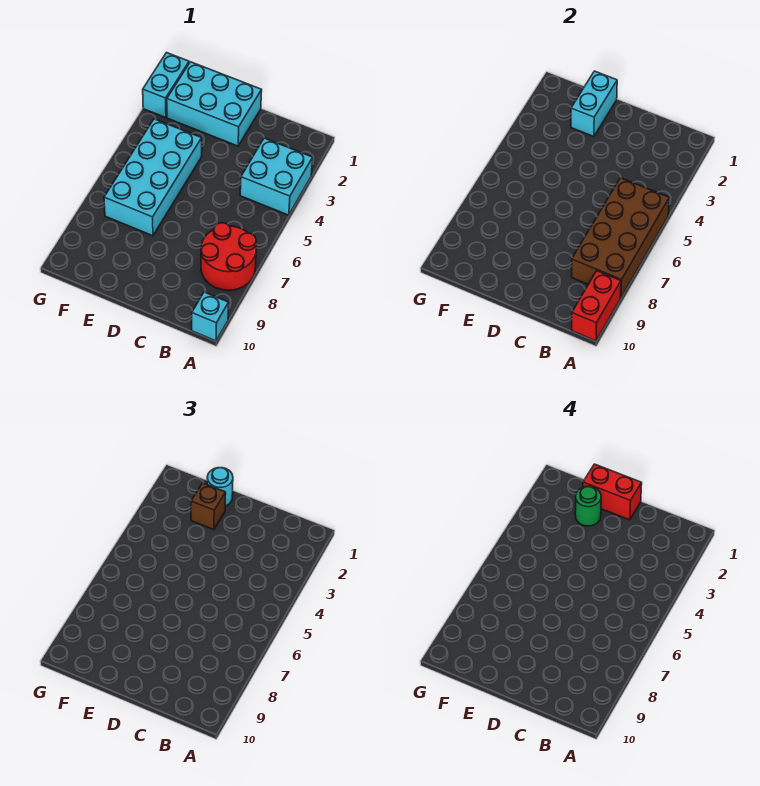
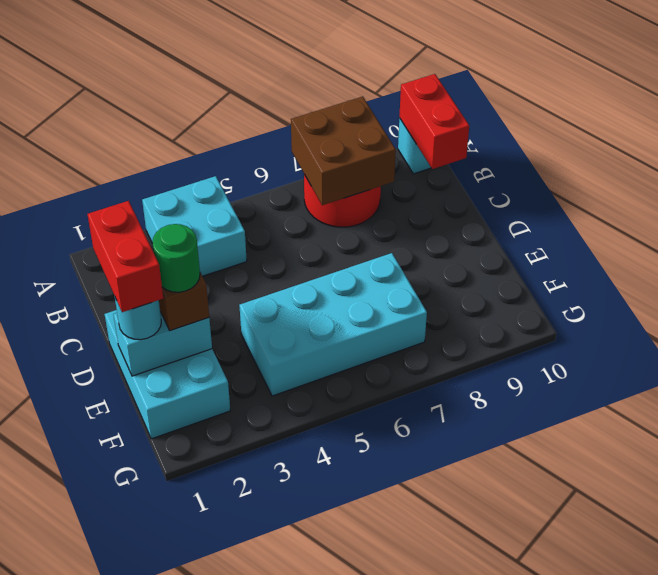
brown brick A5:B8 level 2 -> brown brick A7:B8 level 2
red brick A9:A10 level 2 -> red brick A10:B10 level 2
cyan brick G1:G2 level 1 -> none

